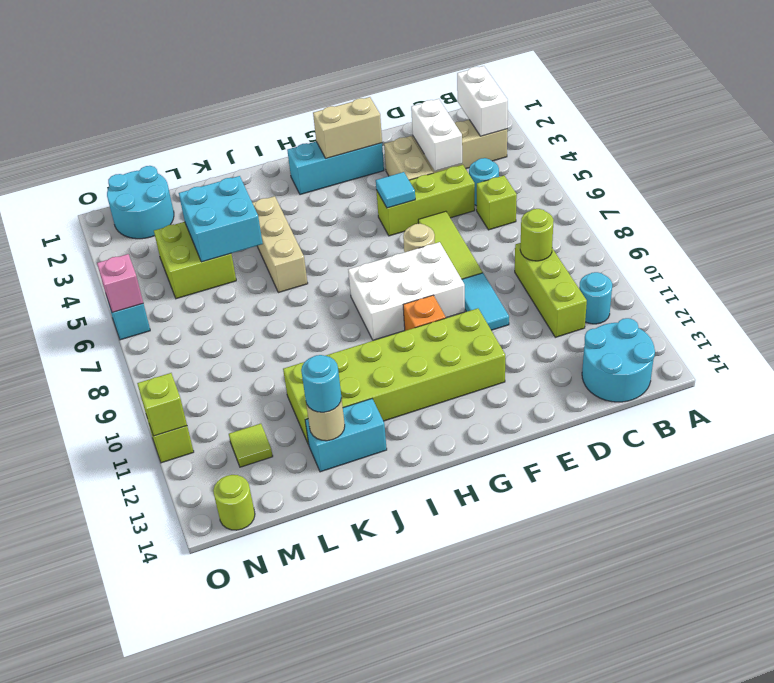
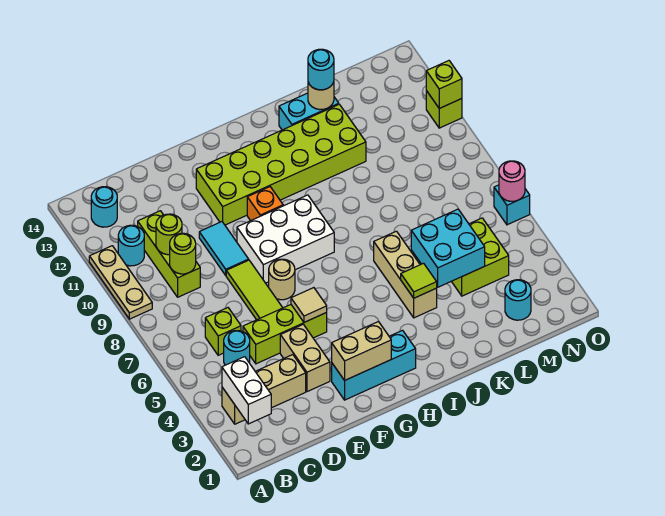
none -> tan plate A9:A11 level 1
cyan round brick B13:C14 level 1 -> cyan round brick B13 level 1
white brick D3:D4 level 2 -> none
cyan tile F5 level 2 -> tan tile F5 level 2
cyan round brick M1:N2 level 1 -> cyan round brick M2 level 1
lime tile M12 level 1 -> lime tile J4 level 2
lime round brick N14 level 1 -> lime round brick C10 level 2
pink brick O6 level 2 -> pink round brick O6 level 2

